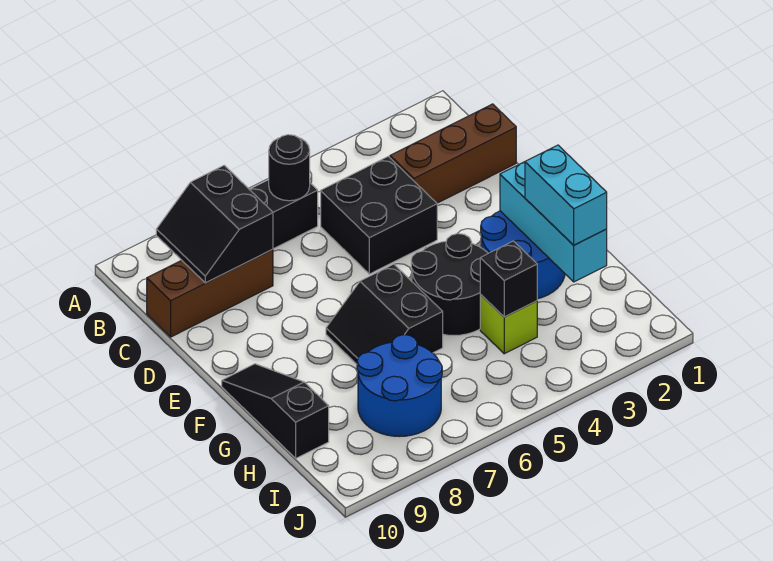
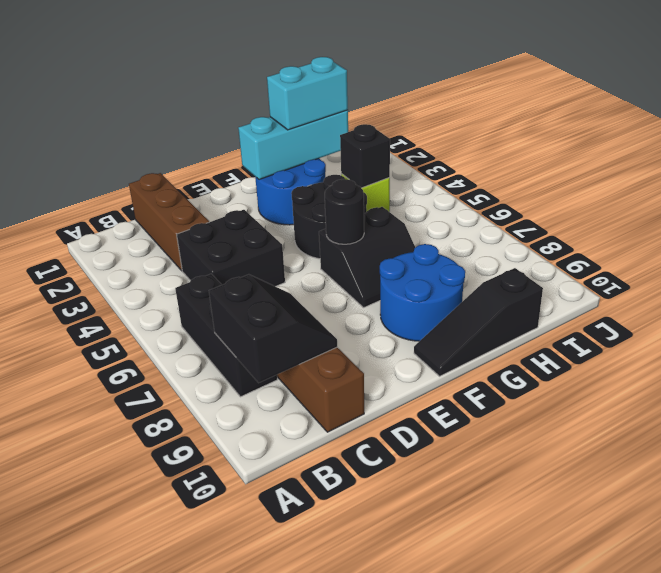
black round brick B6 level 2 -> black round brick F6 level 2
black slope B8:C9 level 2 top 8 -> black slope B8:C9 level 2 top B
blue round brick H7:I8 level 1 -> blue round brick F8:G9 level 1

